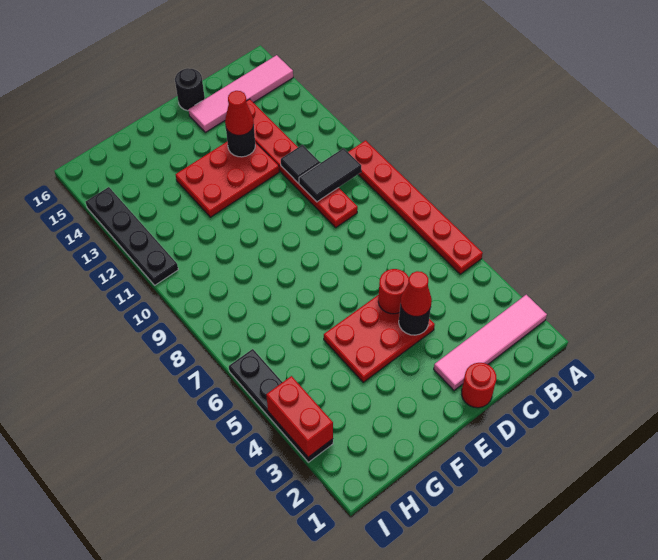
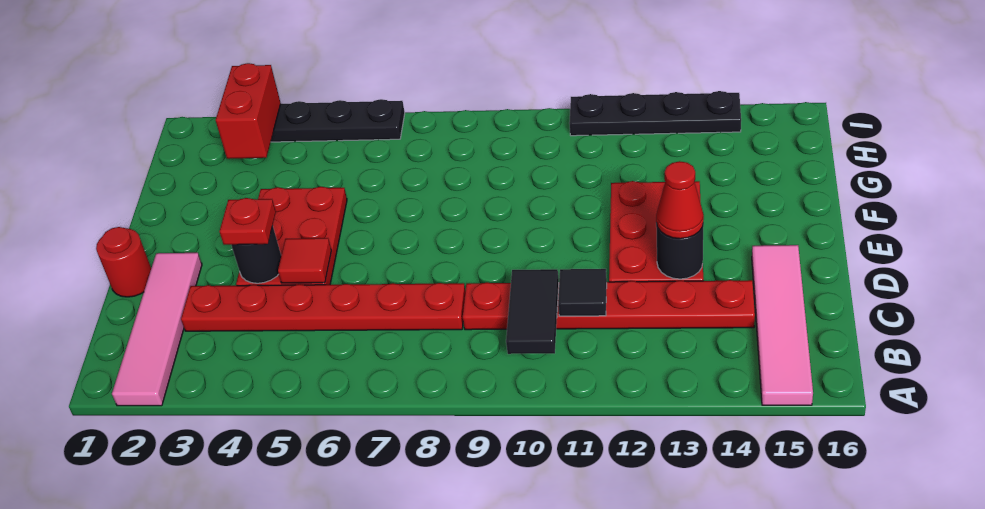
red plate A5:A10 level 1 -> red plate C3:C8 level 1
red cone D4 level 3 -> red plate D4 level 3
red round brick D5 level 2 -> red tile D5 level 2
black round brick D16 level 1 -> none
red brick I3:I4 level 2 -> red brick H3:I3 level 2

